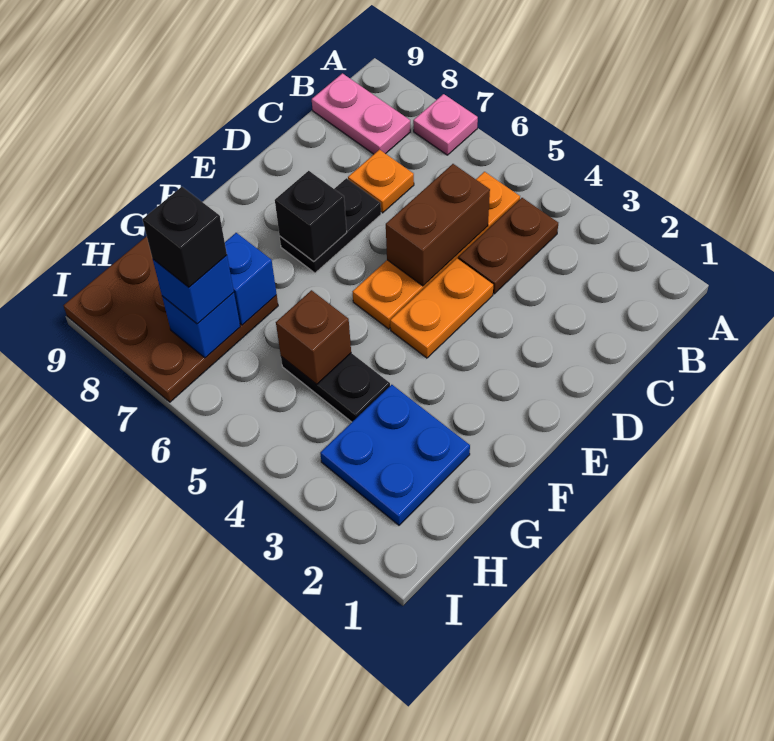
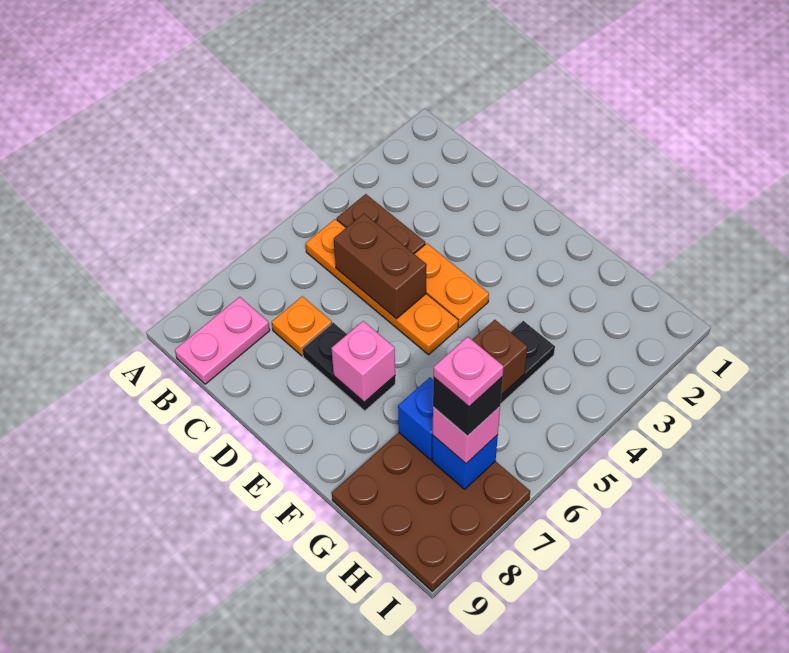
pink plate A7 level 1 -> pink plate H7 level 5
black brick E7 level 2 -> pink brick E7 level 2
blue plate G2:H3 level 1 -> none
blue brick H7 level 3 -> pink brick H7 level 3

